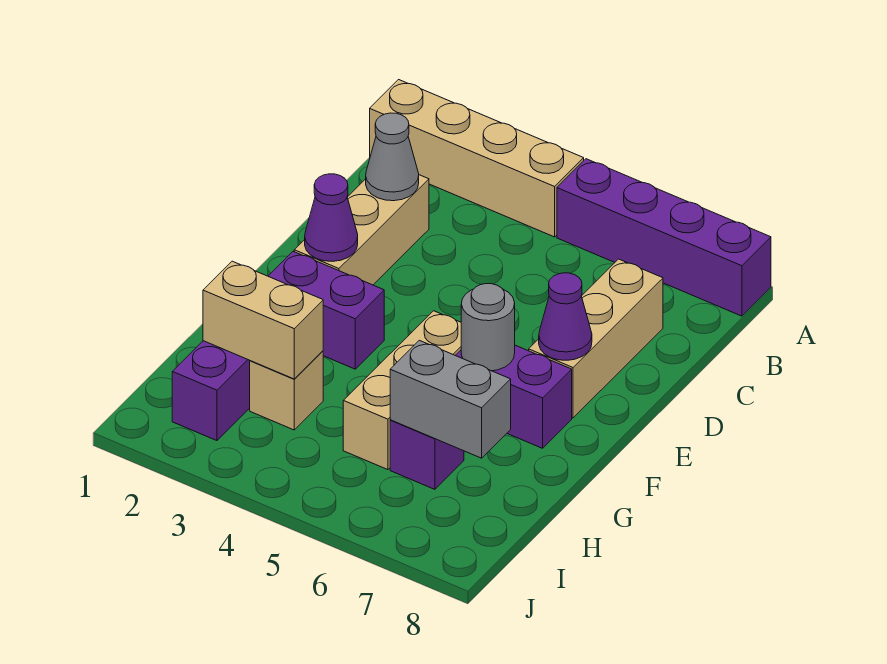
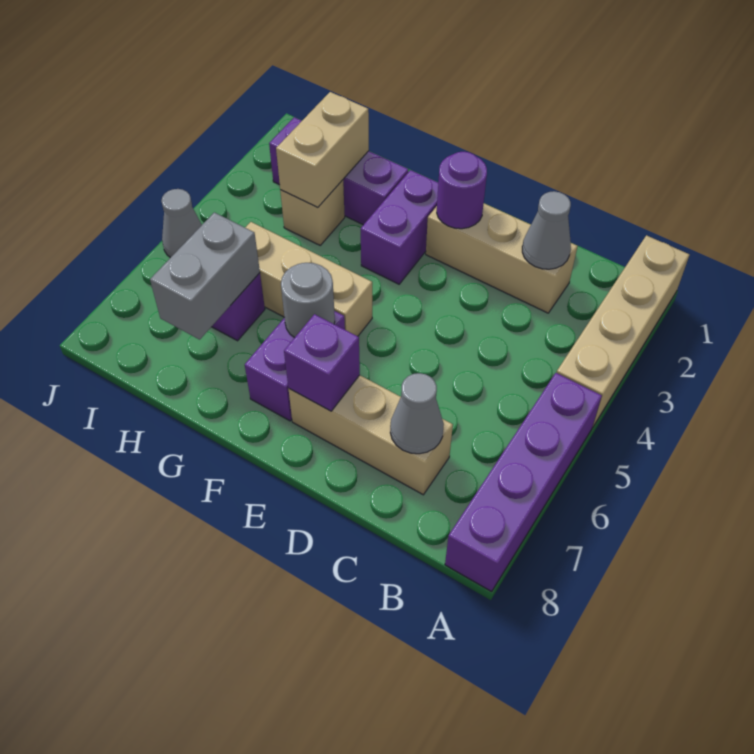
none -> grey cone C7 level 2
purple cone E2 level 2 -> purple round brick E2 level 2
purple cone E7 level 2 -> purple brick E7 level 2
none -> grey cone J5 level 1

